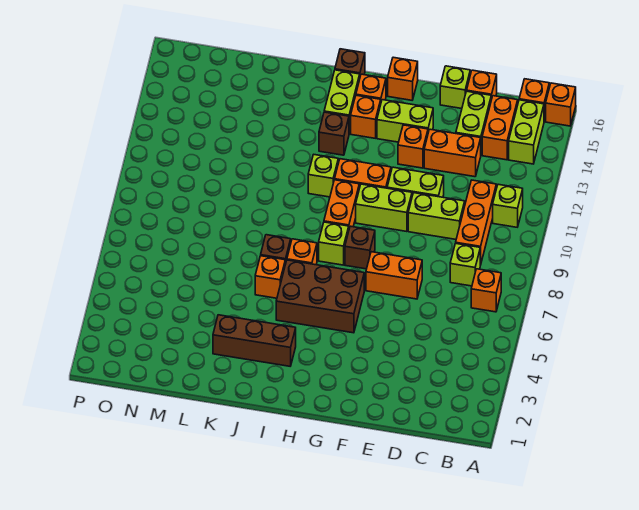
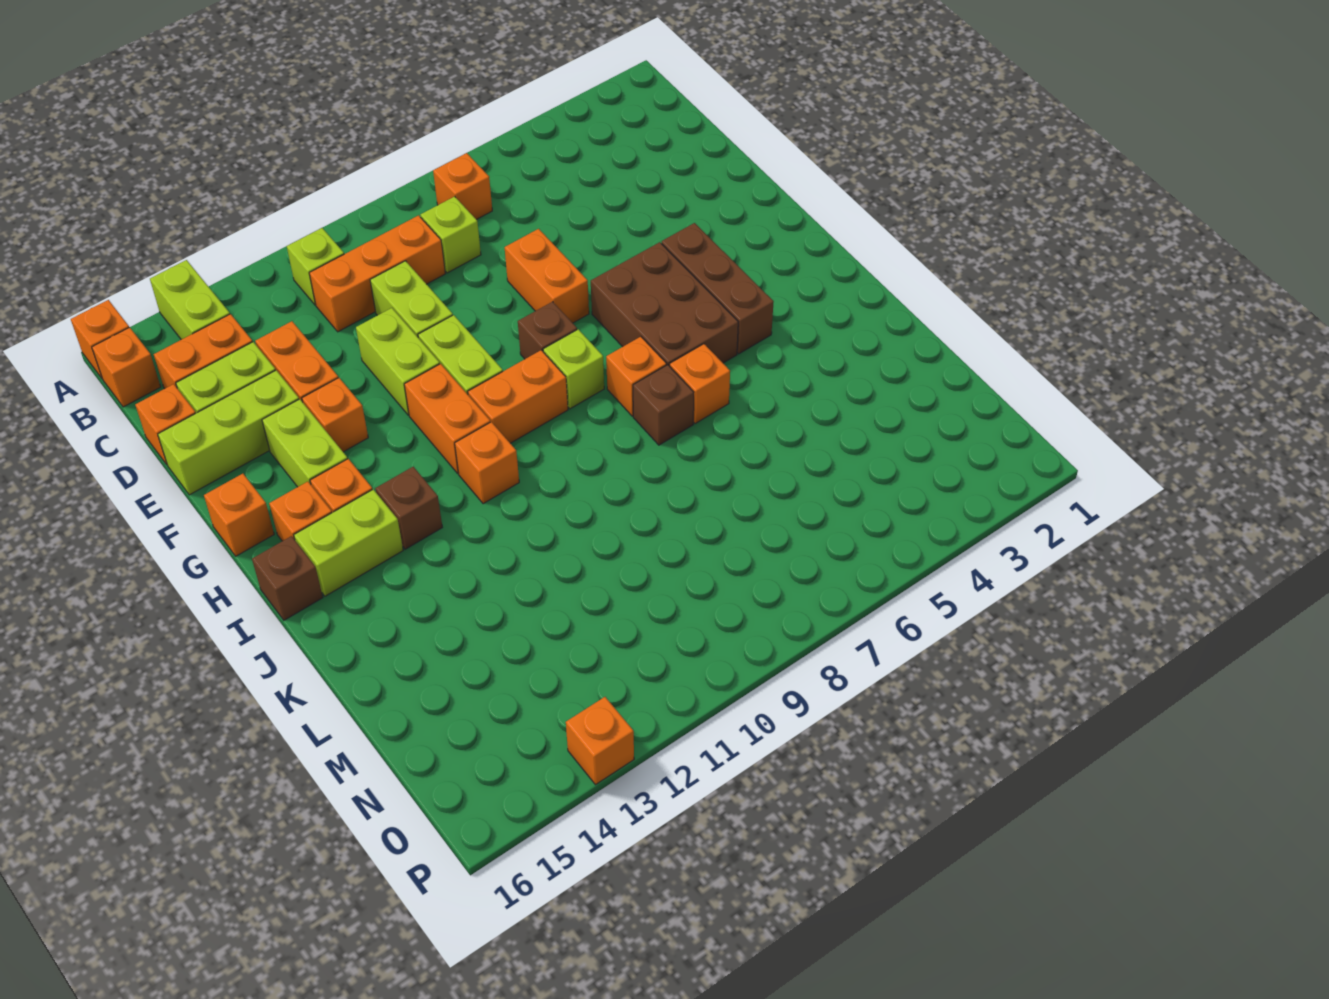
lime brick B14:B15 level 1 -> lime brick A14:B14 level 1
lime brick E16 level 1 -> lime brick E14:E16 level 1
brown brick I3:K3 level 1 -> brown brick G4:I4 level 1
lime brick I11 level 1 -> orange brick I11 level 1
none -> orange brick P13 level 1

